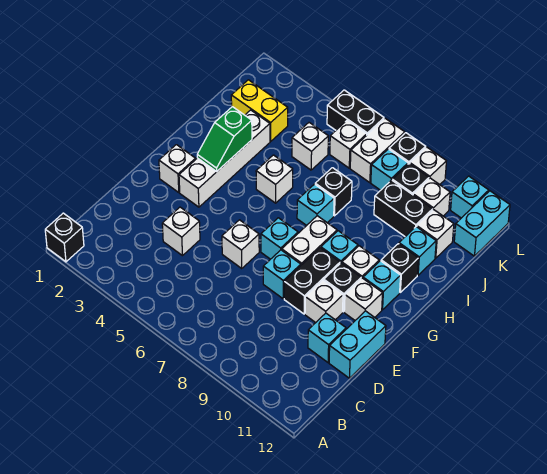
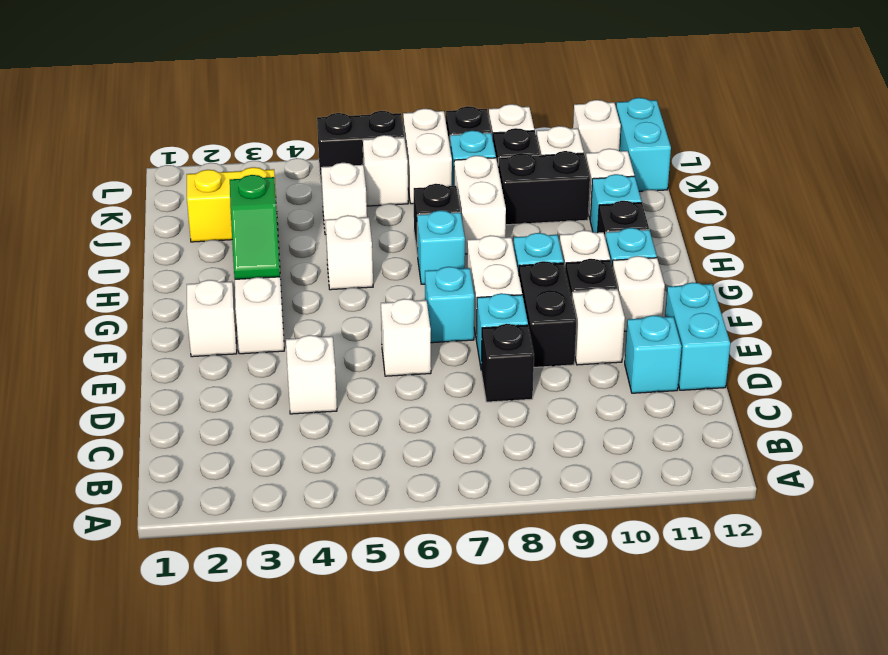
black brick A1 level 1 -> black brick D8 level 1
none -> white brick I8:J8 level 1
cyan brick L11 level 1 -> white brick L11 level 1

